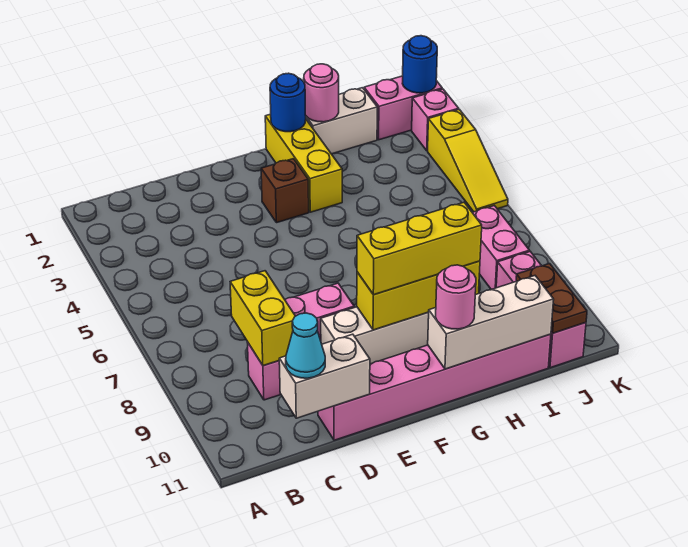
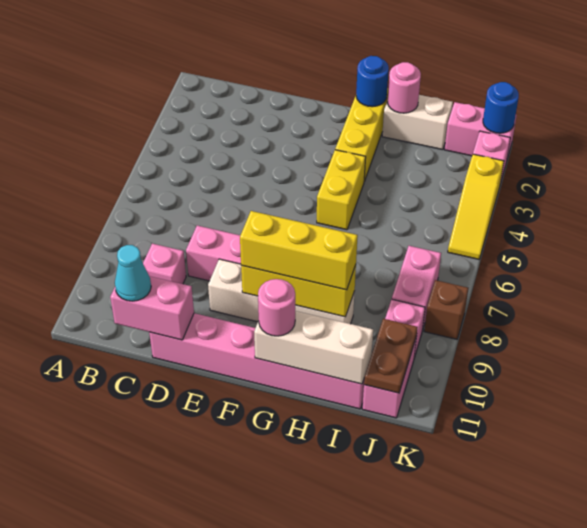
yellow brick C8:C9 level 2 -> yellow brick G4:G5 level 1
white brick C11:D11 level 2 -> pink brick C11:D11 level 2
brown brick F3 level 1 -> brown brick K8 level 1

